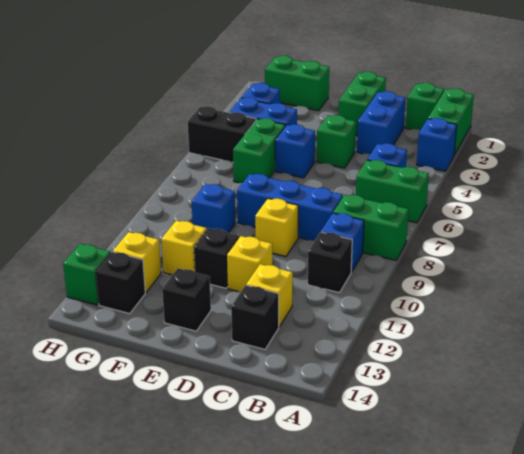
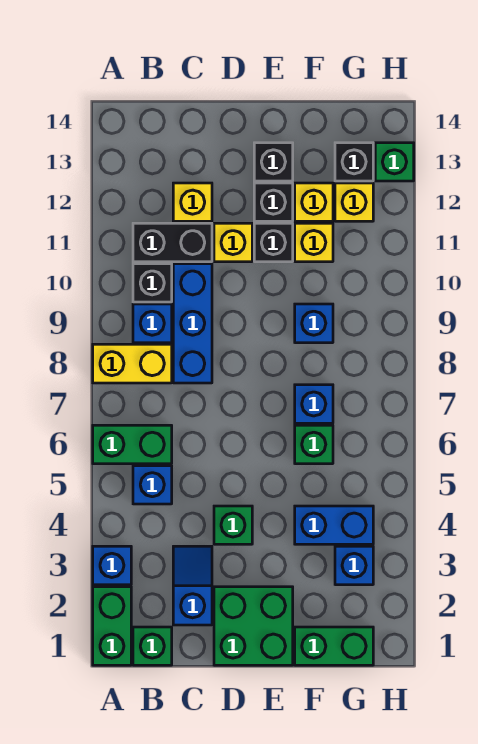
green brick A8:B8 level 1 -> yellow brick A8:B8 level 1
blue brick C2:C3 level 1 -> blue slope C2:C3 level 1 top 2
blue brick C8:E8 level 1 -> blue brick C8:C10 level 1
black brick C13 level 1 -> black brick E12 level 1
green brick D1:D2 level 1 -> green brick D1:E2 level 1
yellow brick D9 level 1 -> yellow brick F12 level 1
blue brick E5 level 1 -> blue brick F7 level 1
green brick F5:F6 level 1 -> green brick F6 level 1
black brick G5:H5 level 1 -> black brick B11:C11 level 1

